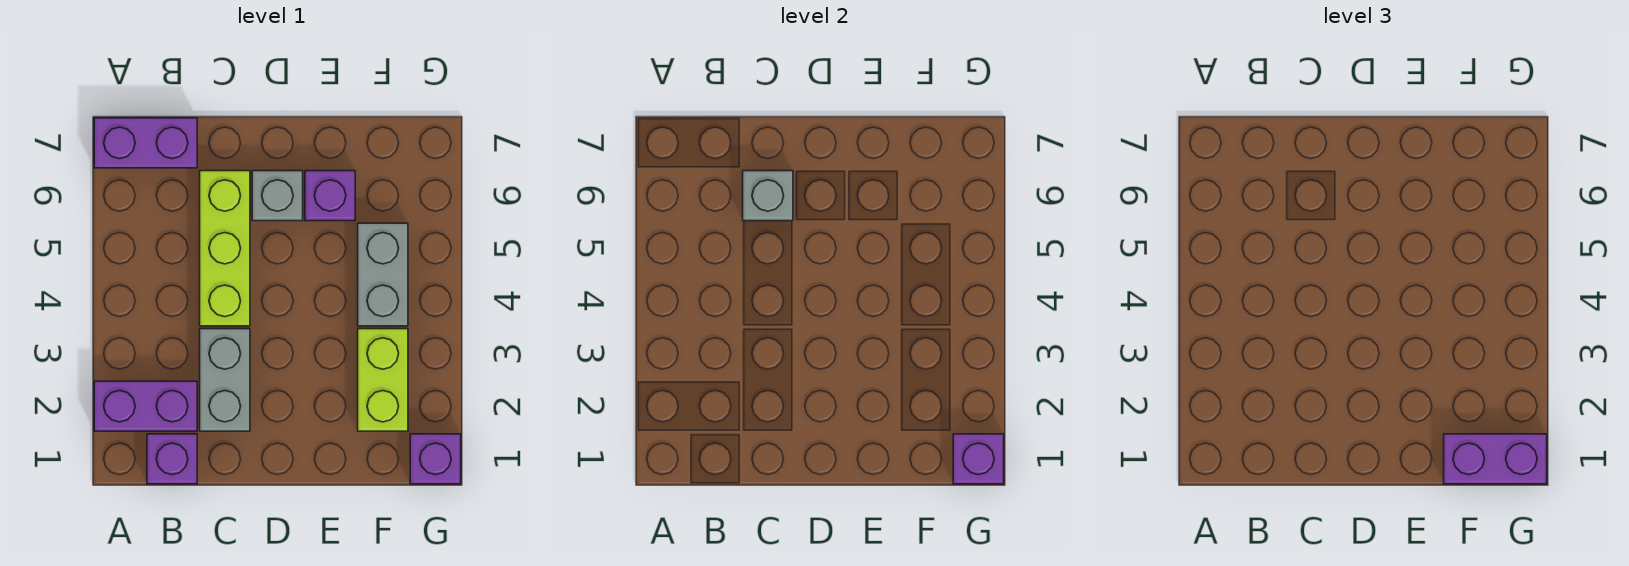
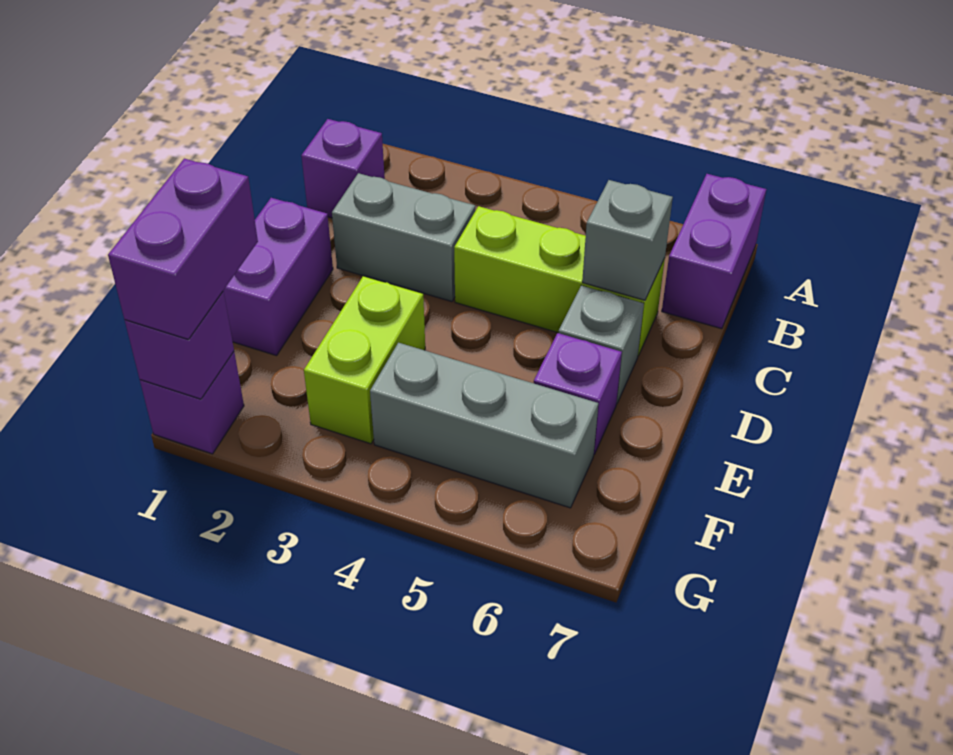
purple brick A2:B2 level 1 -> purple brick D1:E1 level 1
lime brick F2:F3 level 1 -> lime brick E3:F3 level 1
grey brick F4:F5 level 1 -> grey brick F4:F6 level 1

